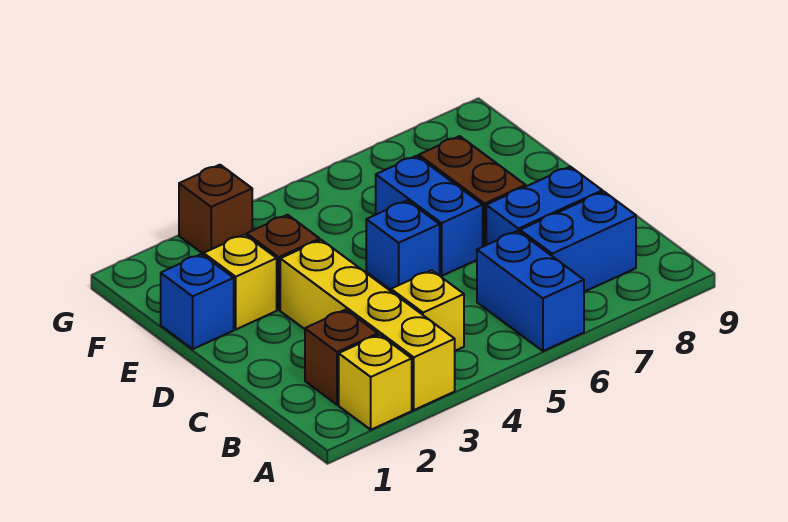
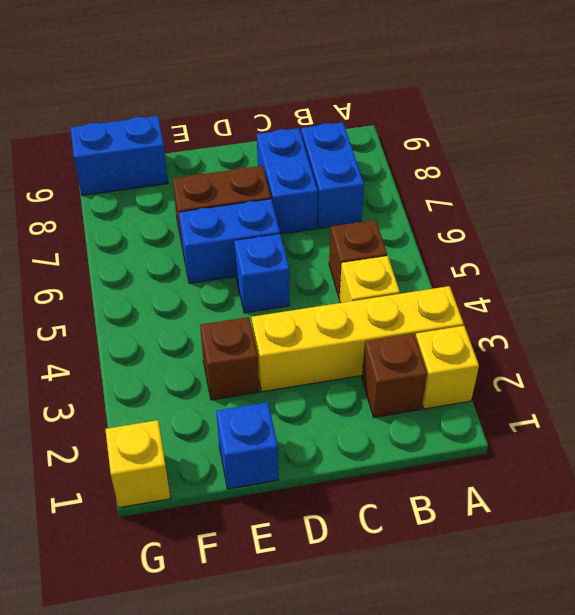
blue brick A6:B6 level 1 -> blue brick F9:G9 level 1
yellow brick E2 level 1 -> yellow brick G1 level 1
brown brick G3 level 1 -> brown brick B5 level 1

